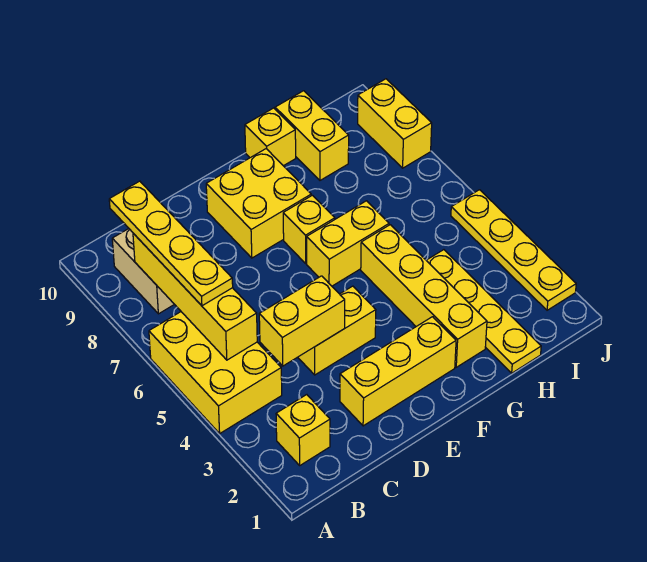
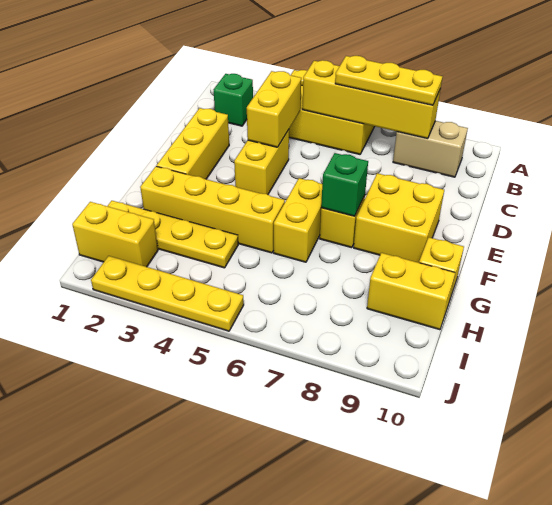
yellow brick B2 level 1 -> green brick B2 level 1
yellow plate B6:B9 level 3 -> yellow plate B6:B8 level 3
none -> green brick F7 level 2
yellow brick J8:J9 level 1 -> yellow brick I1:I2 level 1

